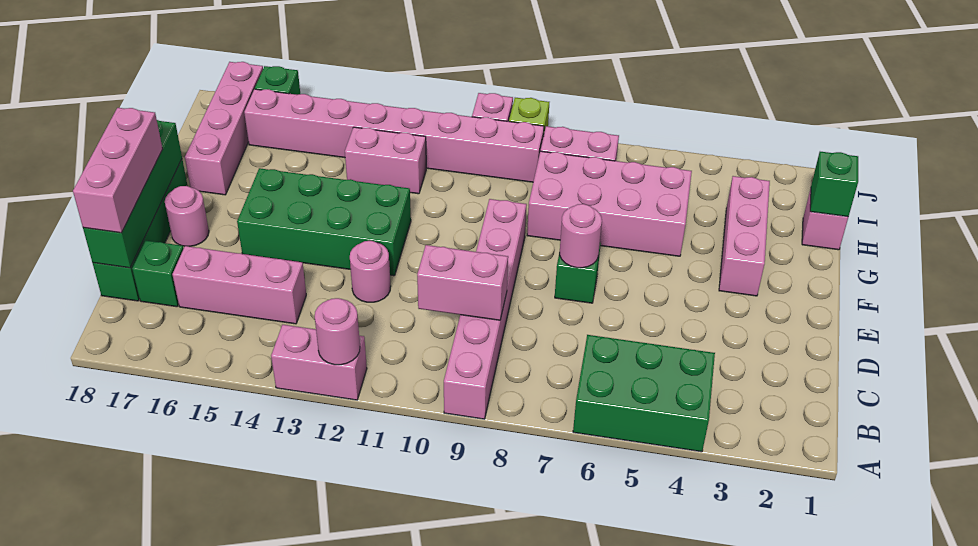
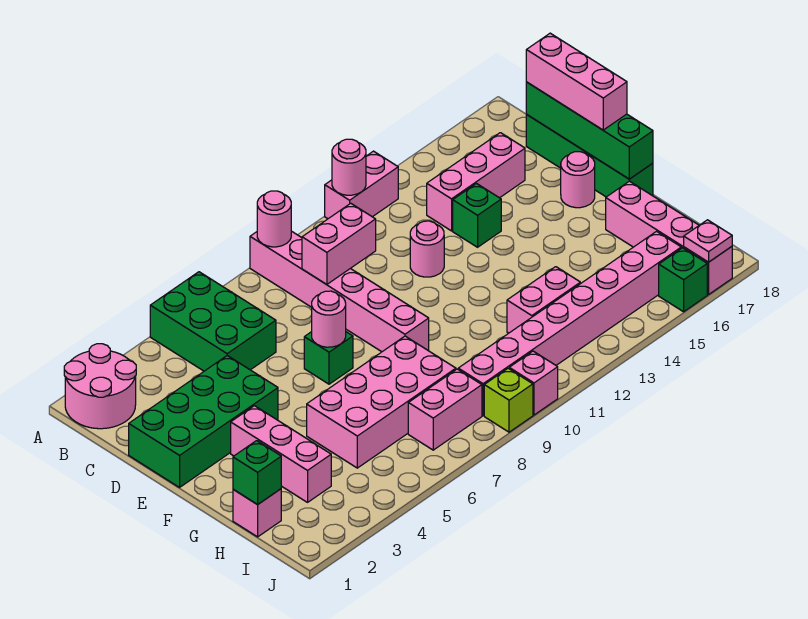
none -> pink round brick A1:B2 level 1
green brick A4:B6 level 1 -> green brick A5:C6 level 1
none -> pink round brick A9 level 2
green brick C17 level 1 -> green brick D14 level 1
green brick E12:F15 level 1 -> green brick D1:E4 level 1
none -> pink plate J17 level 2

